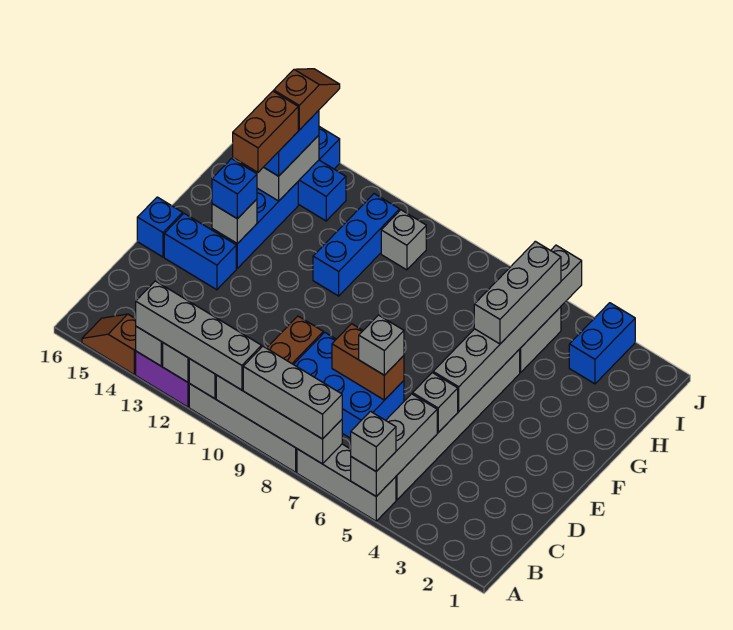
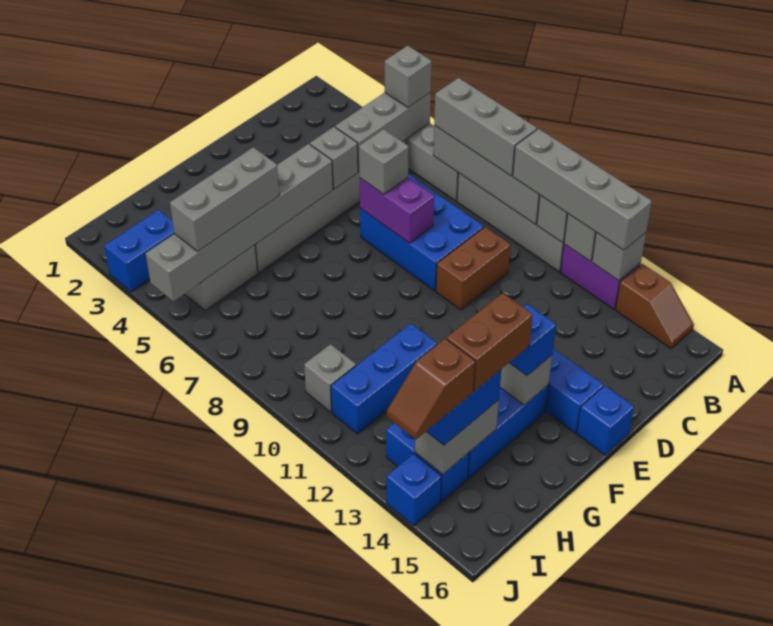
brown brick D7:D8 level 2 -> purple brick D7:D8 level 2

